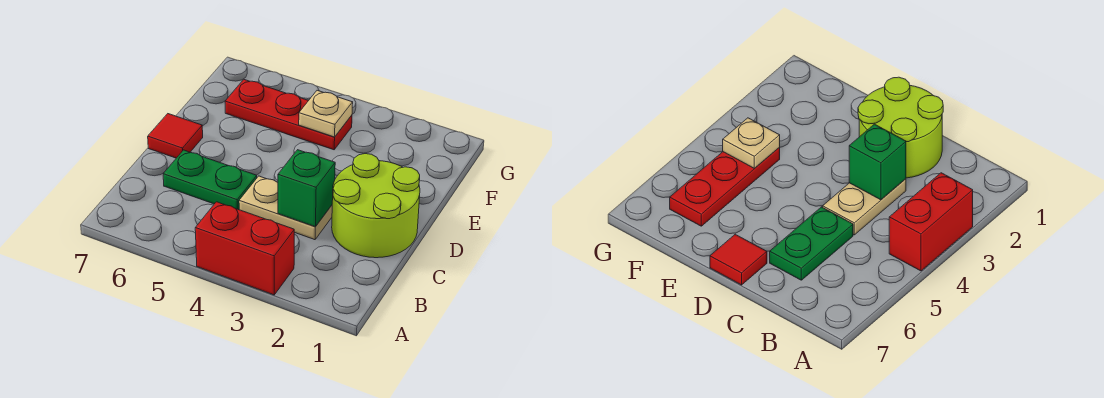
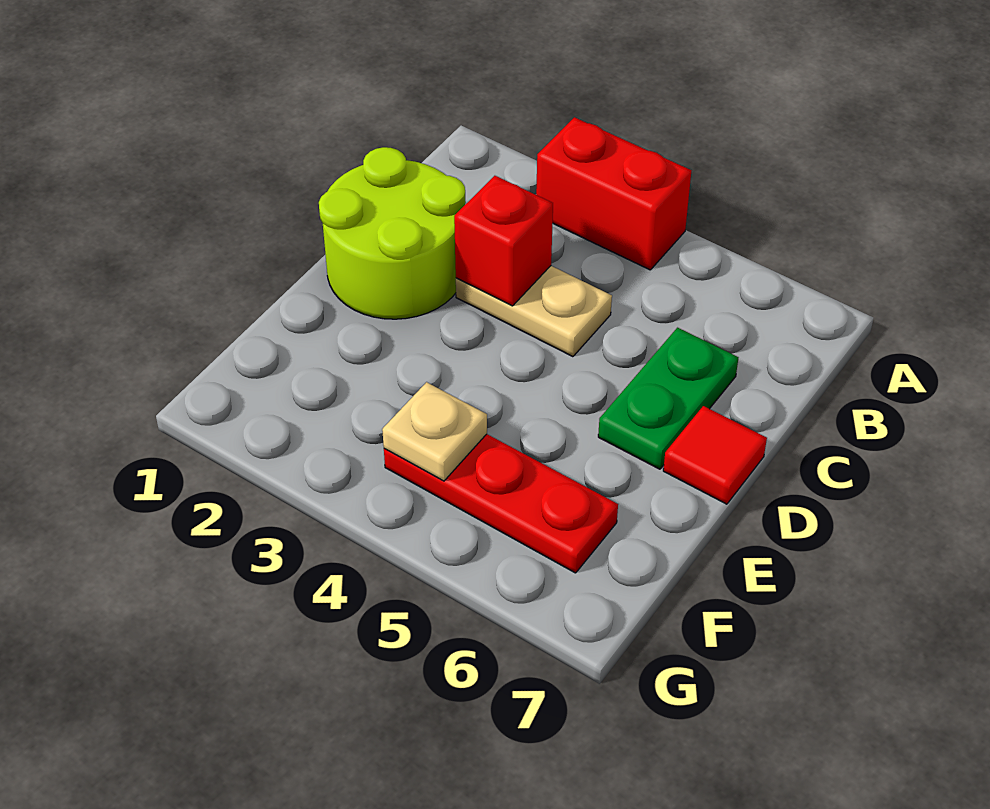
green brick C3 level 2 -> red brick C3 level 2
green plate C5:C6 level 1 -> green plate C6:D6 level 1

